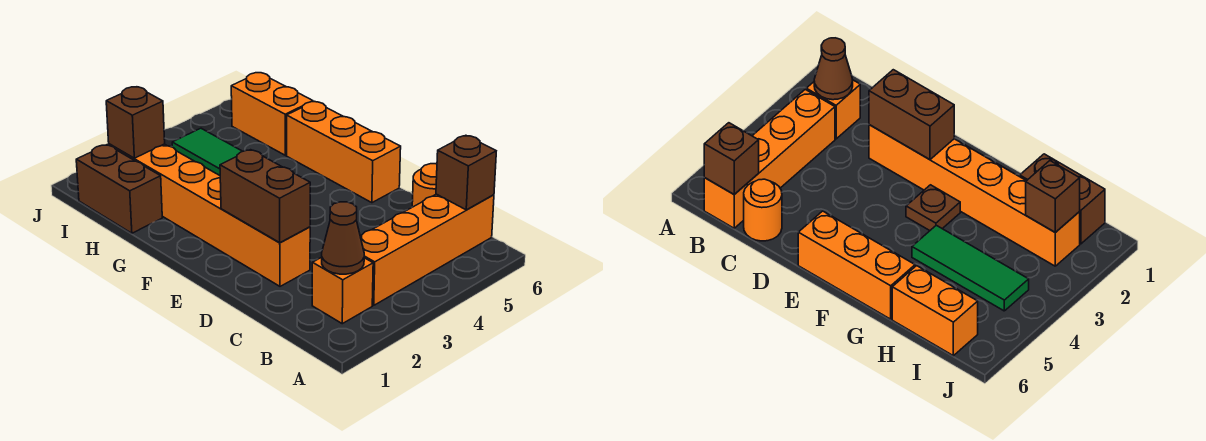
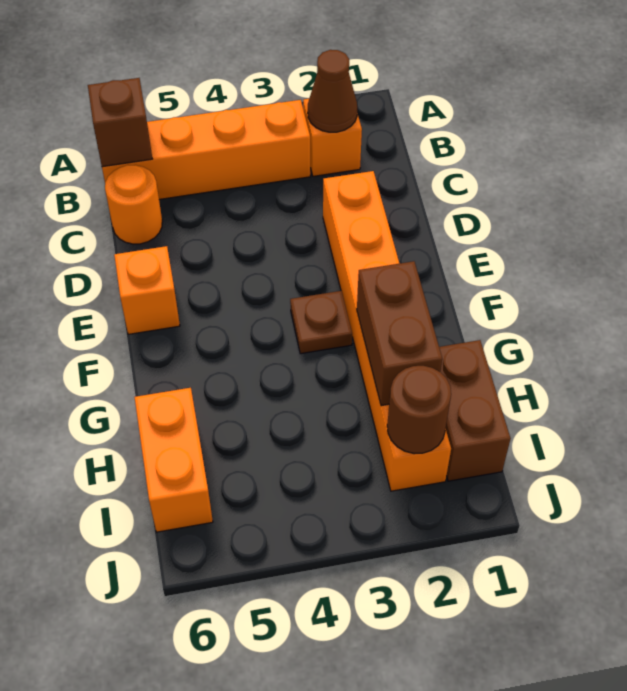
brown brick D2:E2 level 2 -> brown brick G2:H2 level 2
orange brick E6:G6 level 1 -> orange brick E6 level 1
green tile G4:I4 level 1 -> none
brown brick I2 level 2 -> brown round brick I2 level 2

